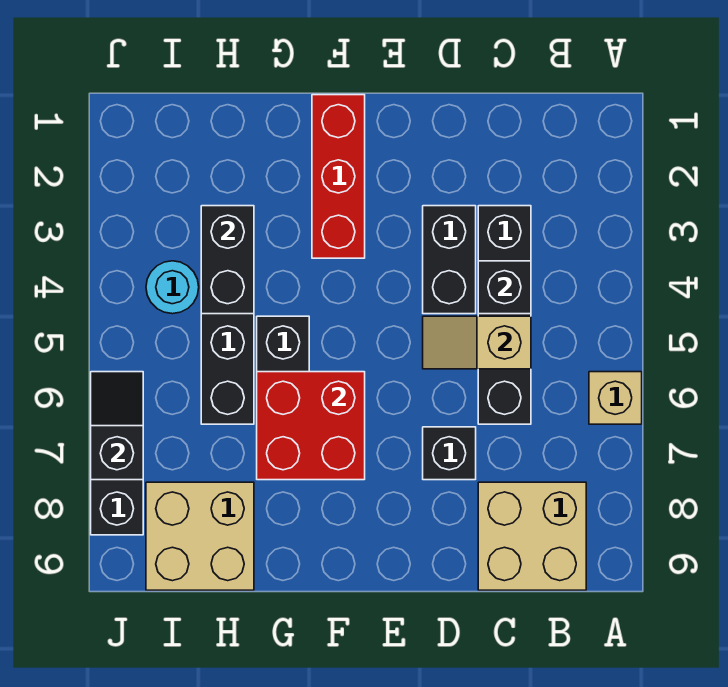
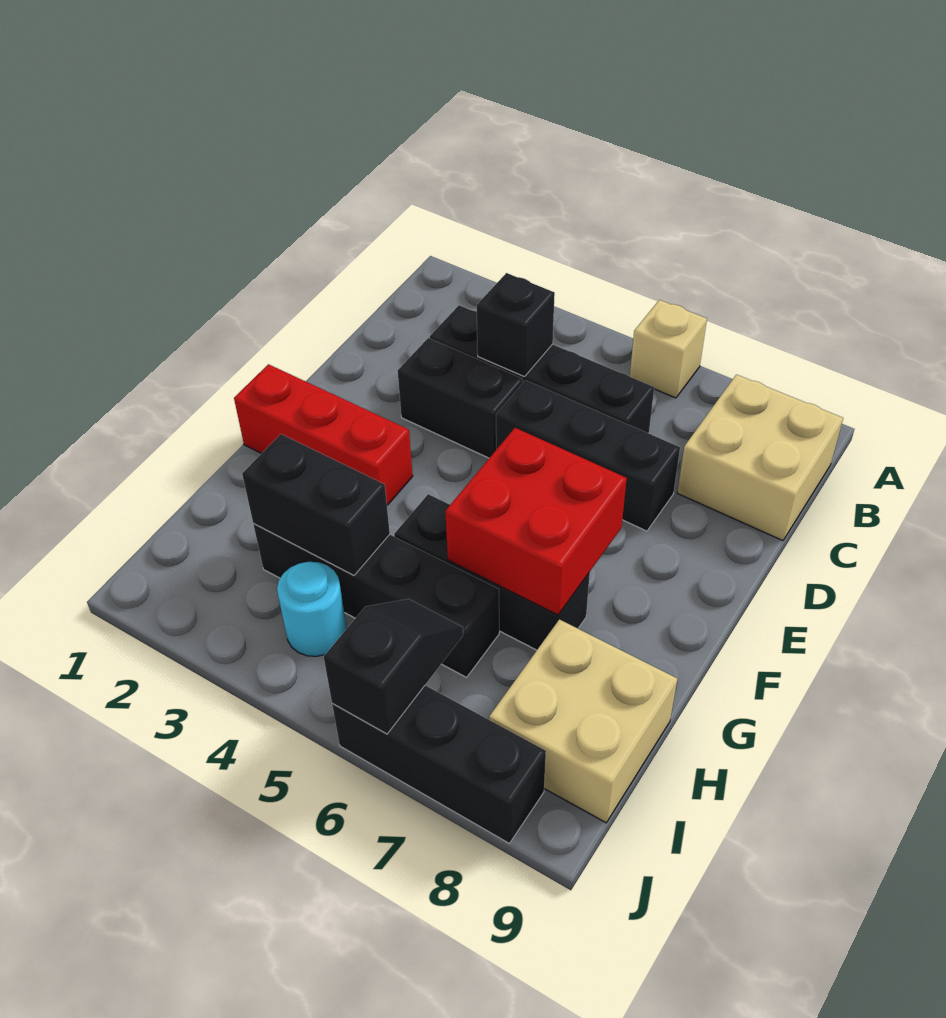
tan slope C5:D5 level 2 top C -> none
black brick D7 level 1 -> black brick D5:D7 level 1
black slope J6:J7 level 2 top 7 -> black slope I6:J6 level 2 top J

